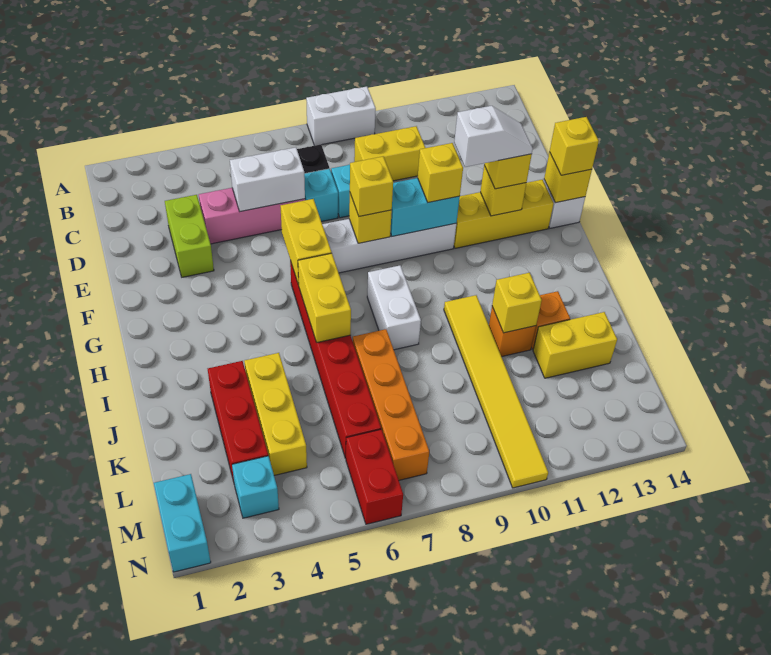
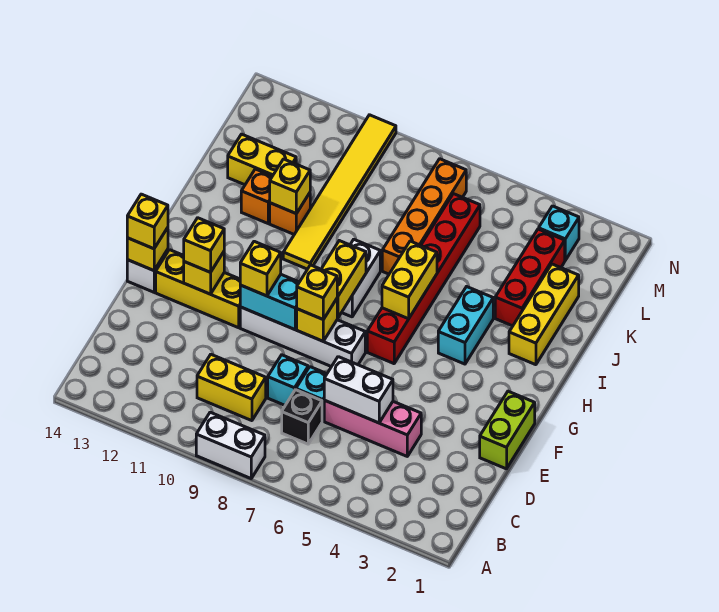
lime brick D3:E3 level 1 -> lime brick E1:F1 level 1
yellow brick F6:G6 level 2 -> yellow brick G8:H8 level 2
white slope F11:F12 level 4 top 11 -> none
yellow brick J4:L4 level 1 -> yellow brick I2:K2 level 1
cyan brick M1:N1 level 1 -> cyan brick H4:I4 level 1
red brick M6:N6 level 1 -> none

